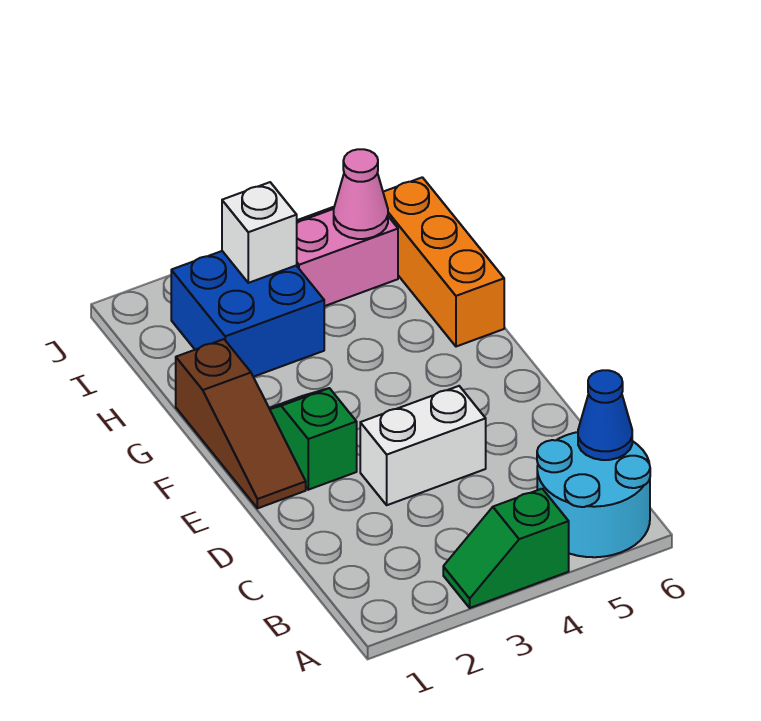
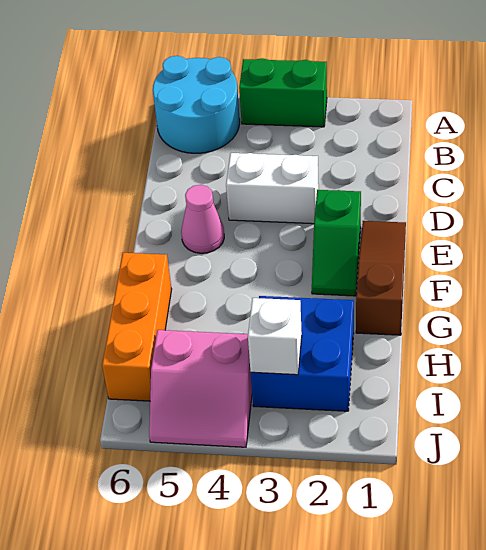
green slope A3:A4 level 1 top 4 -> green brick A3:A4 level 1
blue cone B6 level 2 -> none
pink cone I5 level 2 -> pink cone E5 level 1

